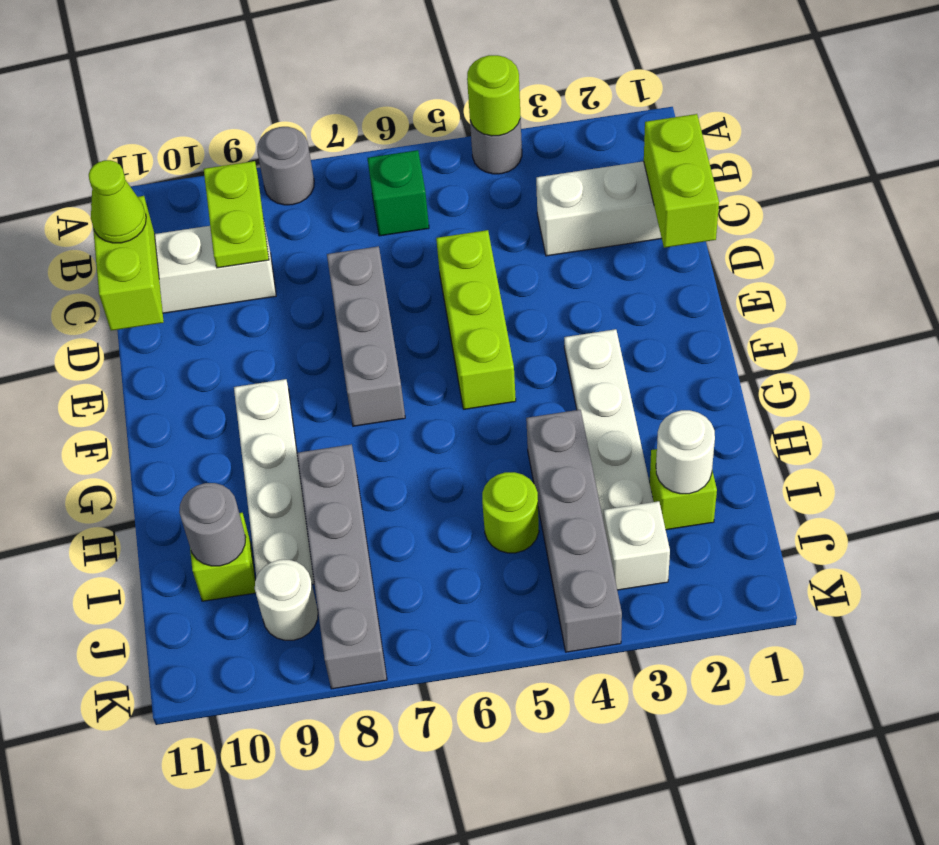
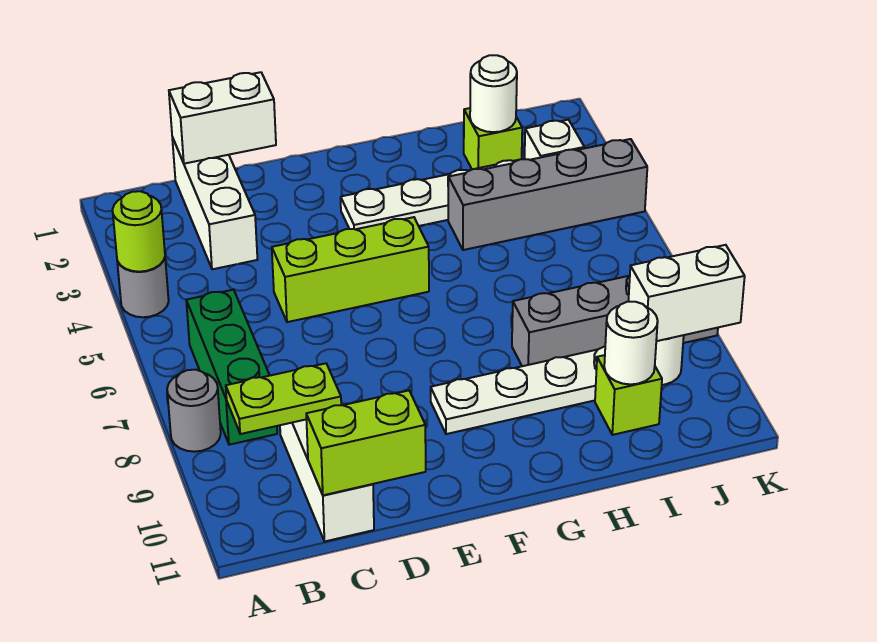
green brick B6 level 1 -> green brick B6:B8 level 1
lime brick C1:D1 level 2 -> white brick C1:D1 level 2
lime cone C11 level 3 -> none
grey brick D7:F7 level 1 -> none
lime round brick I5 level 1 -> none
grey round brick I10 level 2 -> white round brick I10 level 2
none -> white brick J9:K9 level 2

